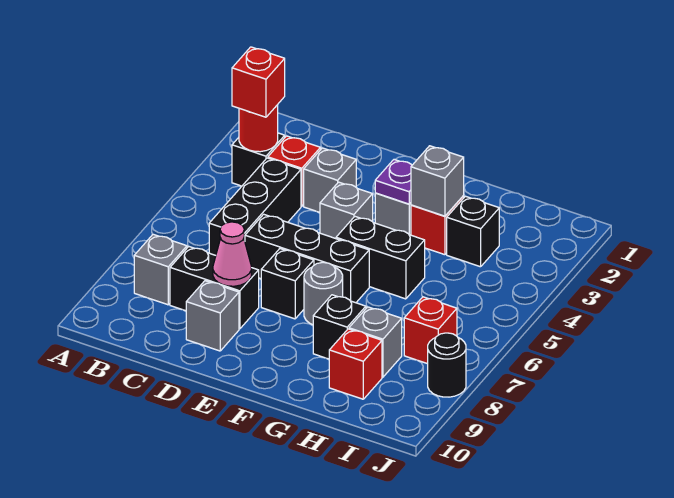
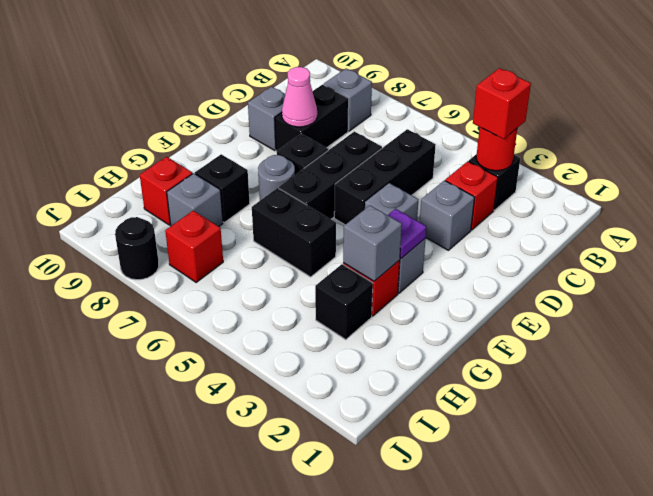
black brick C4:C6 level 1 -> black brick C5:E5 level 1
black brick F5:G5 level 1 -> black brick G5:G6 level 1

